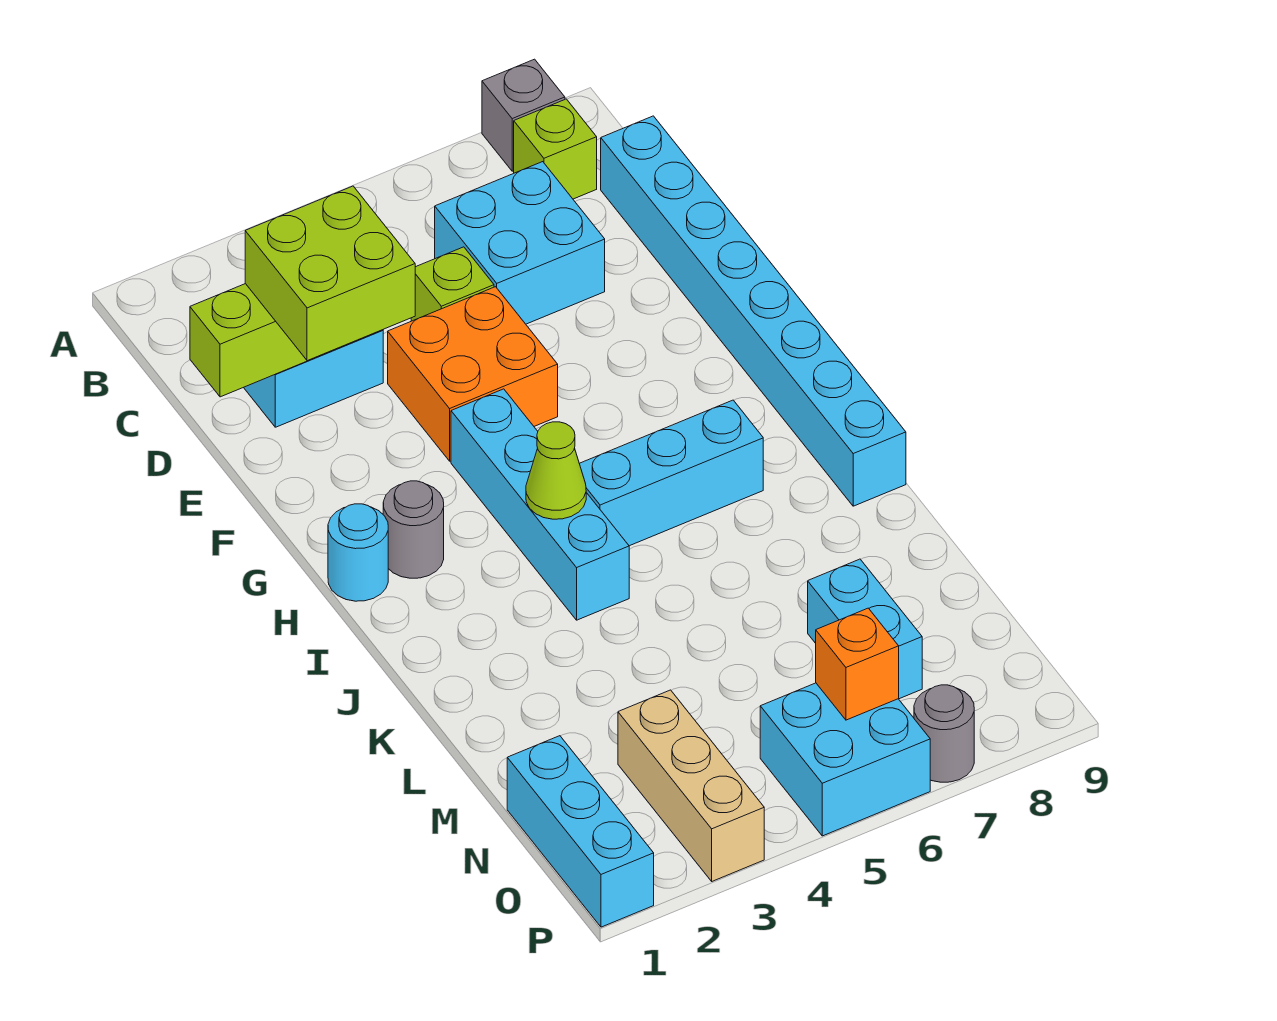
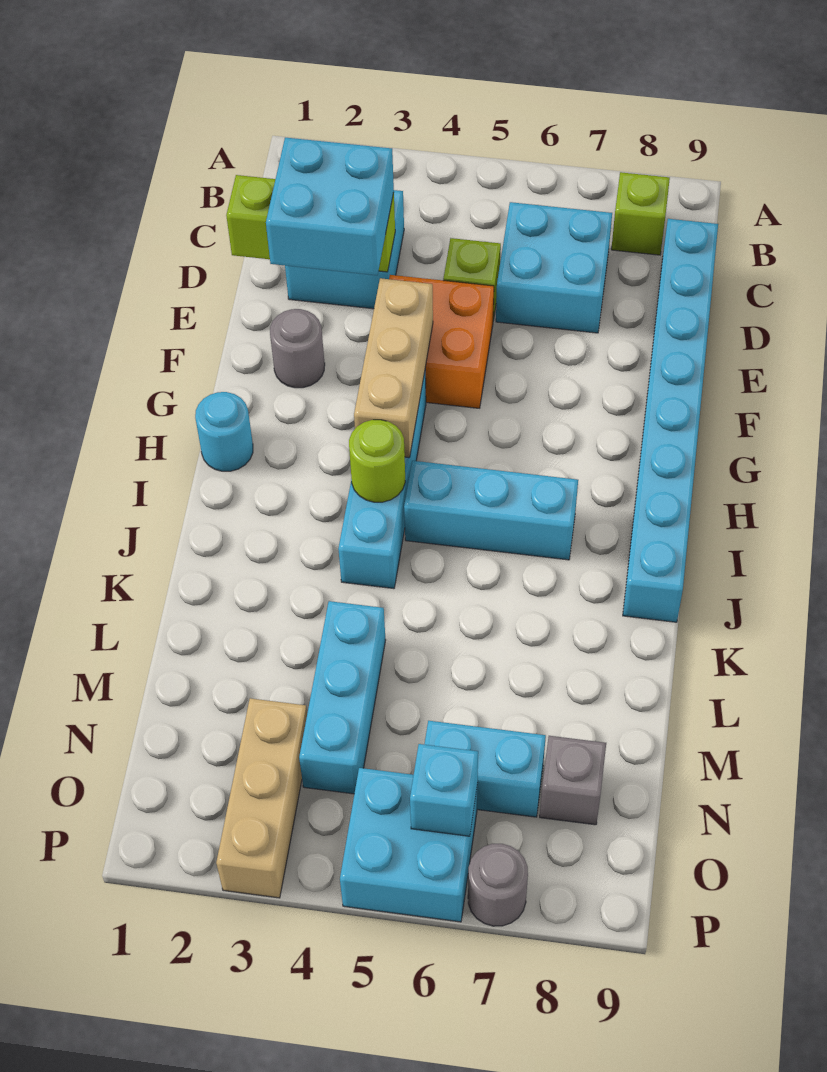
grey brick A8 level 1 -> grey brick N8 level 1
lime brick D2:E3 level 3 -> cyan brick D2:E3 level 3
none -> tan brick F4:H4 level 2
grey round brick H2 level 1 -> grey round brick F2 level 1
lime cone I4 level 2 -> lime round brick I4 level 2
cyan brick M7:N7 level 1 -> cyan brick N6:N7 level 1
cyan brick N1:P1 level 1 -> cyan brick L4:N4 level 1
orange brick O6 level 2 -> cyan brick O6 level 2

